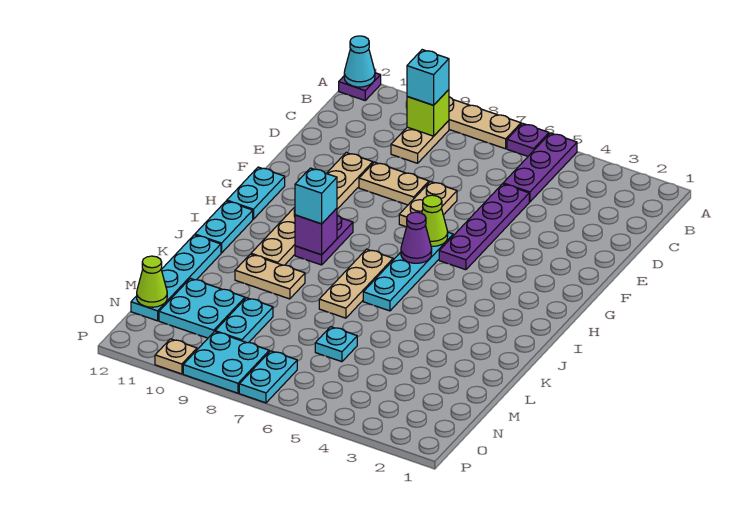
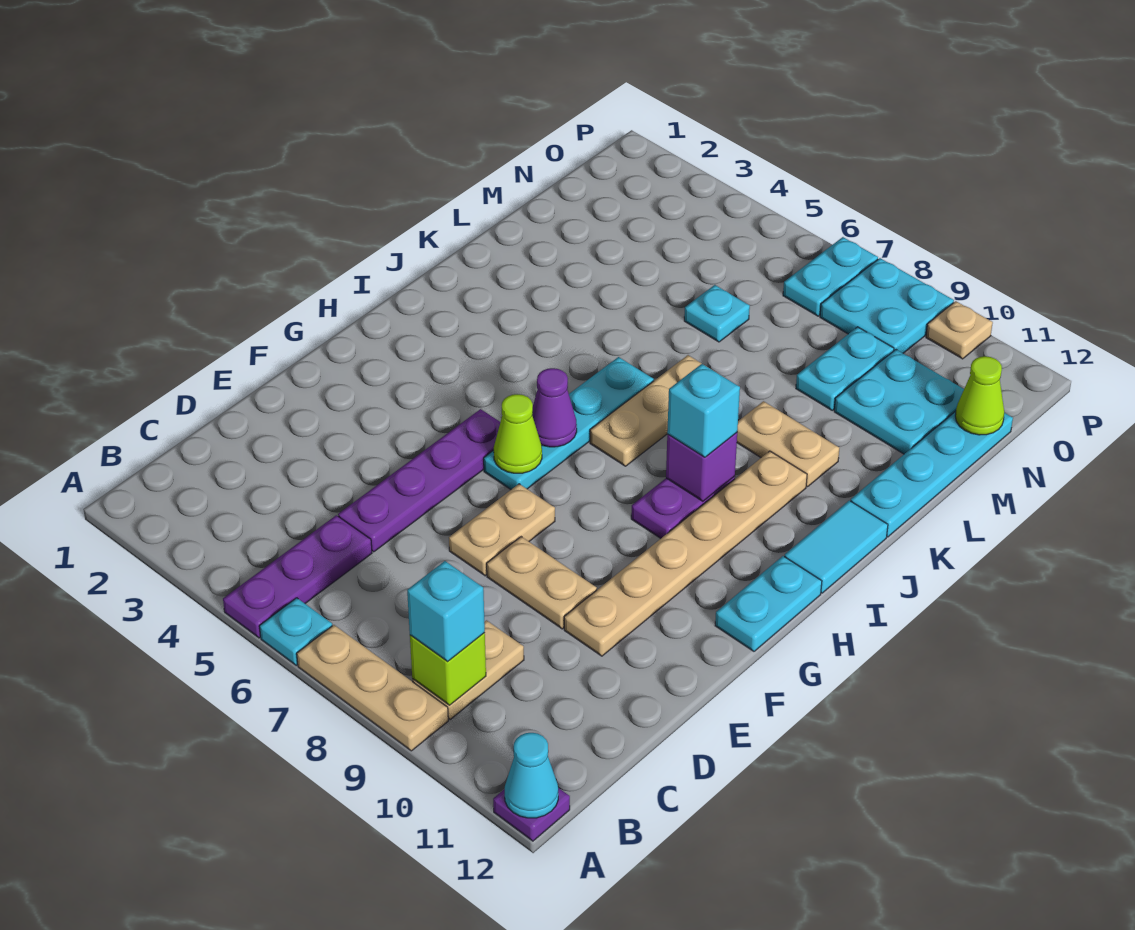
purple plate A6 level 1 -> cyan plate A6 level 1
cyan plate I12:J12 level 1 -> cyan tile I12:J12 level 1

